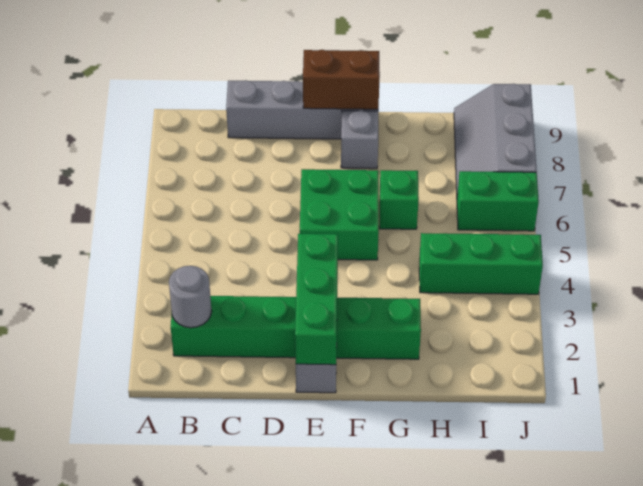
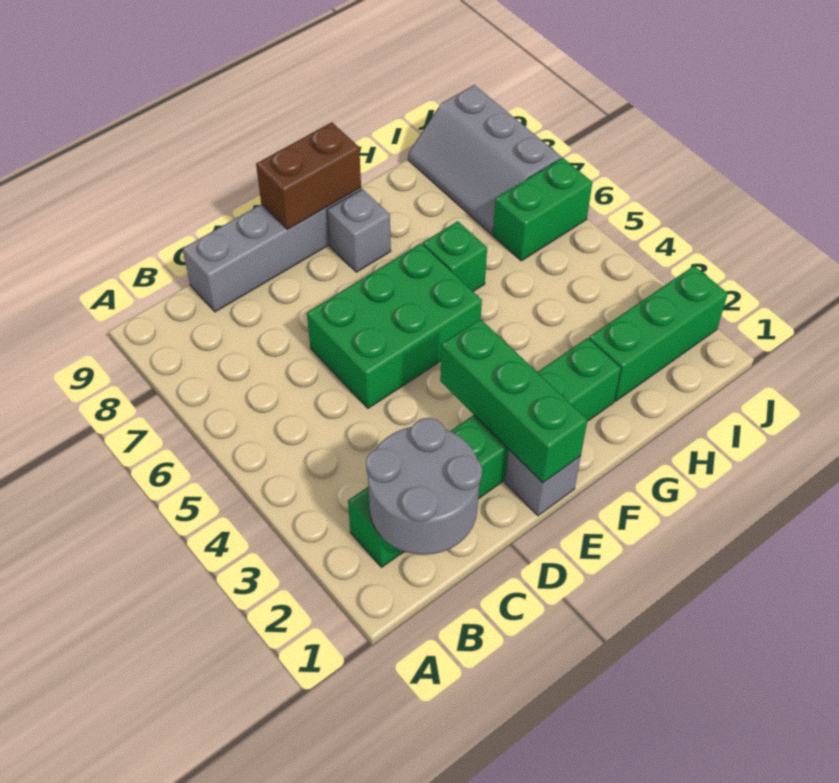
grey round brick B2 level 2 -> grey round brick B1:C2 level 2
green brick E5:F6 level 1 -> green brick D5:F6 level 1
green brick H4:J4 level 1 -> green brick H2:J2 level 1

